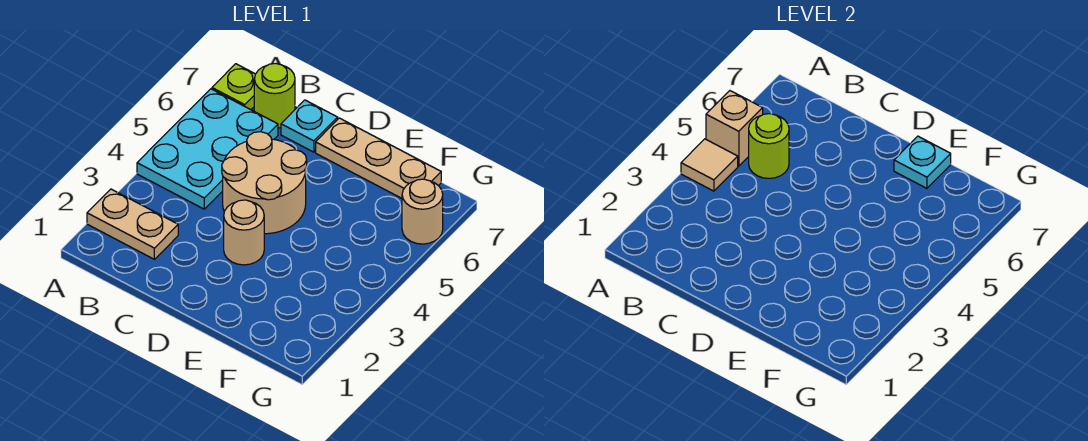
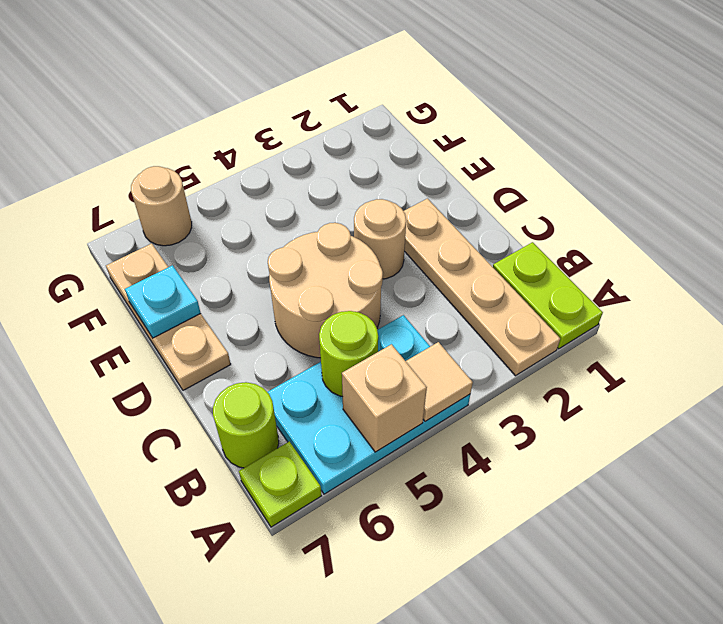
none -> lime plate A1:B1 level 1
tan plate A2:B2 level 1 -> tan plate A2:D2 level 1
cyan plate C7 level 1 -> none

